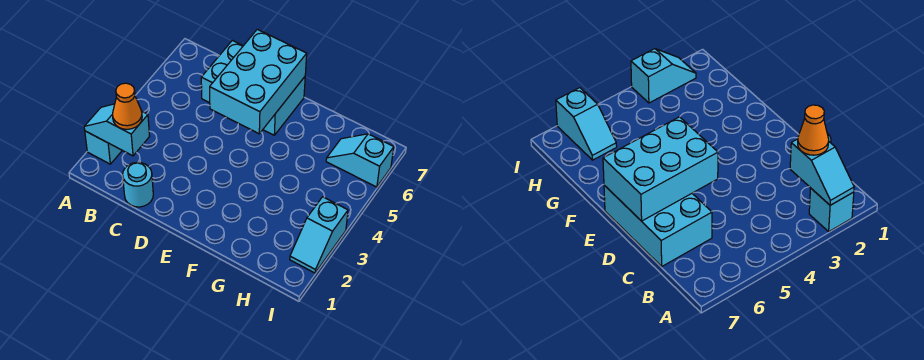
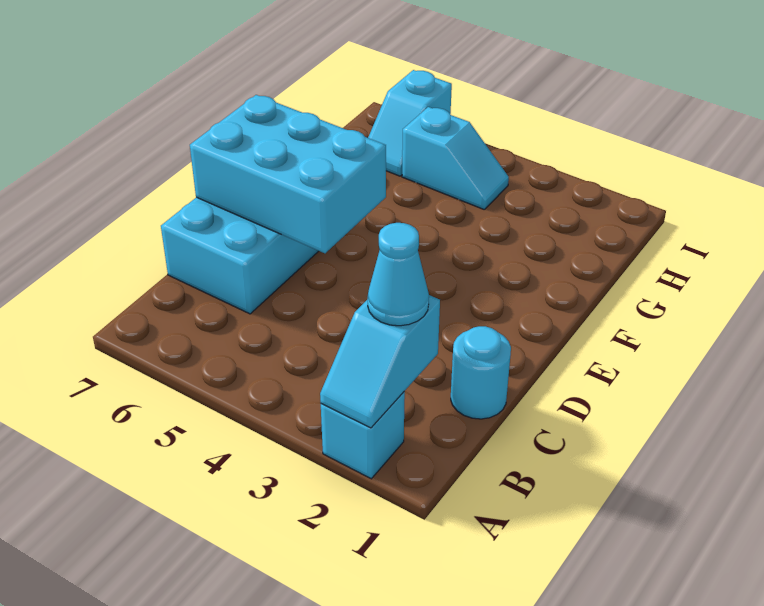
orange cone B2 level 3 -> cyan cone B2 level 3
cyan slope I2:I3 level 1 top 3 -> cyan slope H4:H5 level 1 top 5

